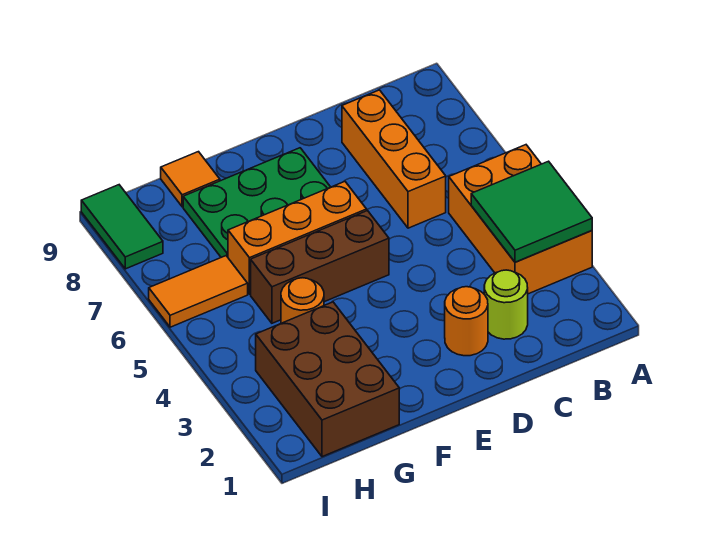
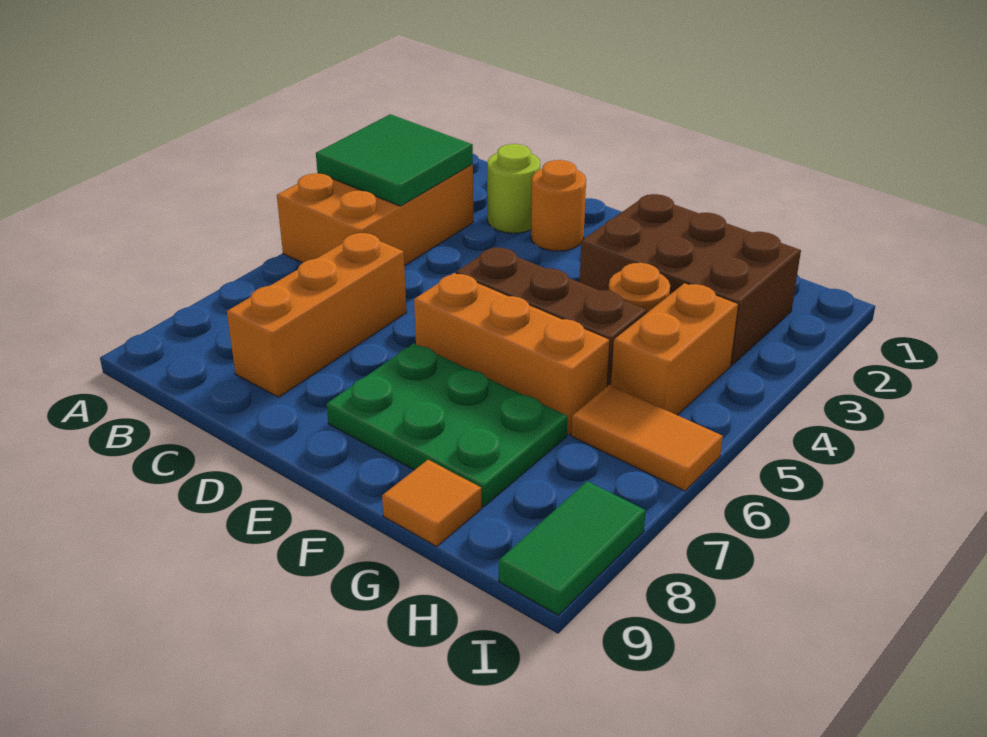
brown brick G1:H3 level 1 -> brown brick F2:H3 level 1
none -> orange brick H4:H5 level 1

